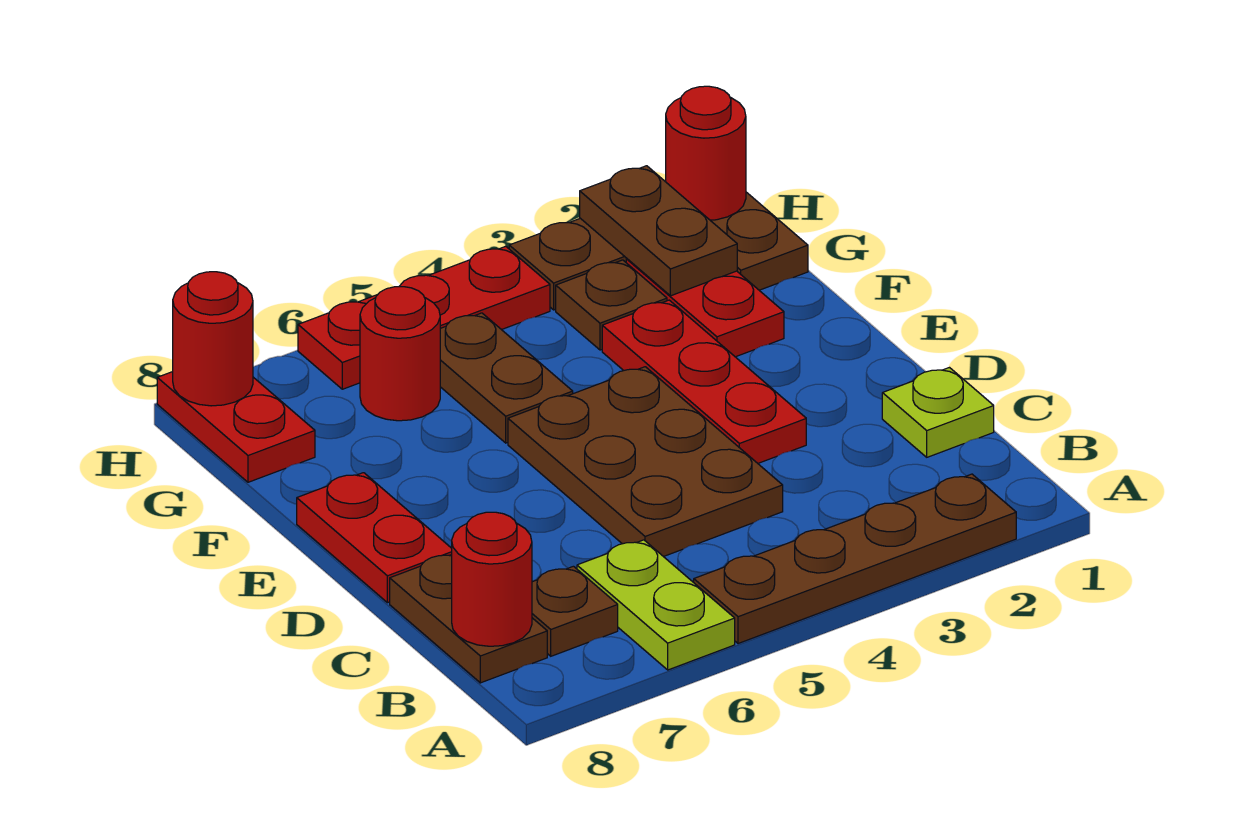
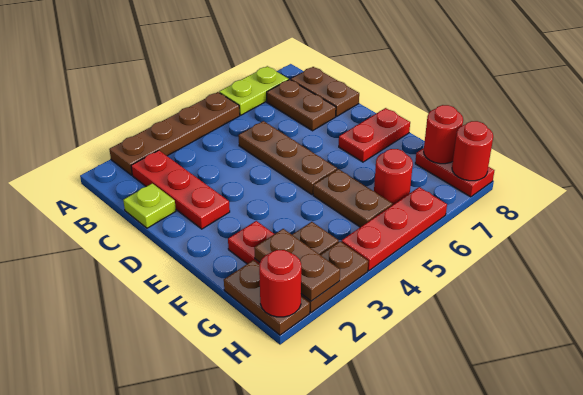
lime plate A6:B6 level 1 -> lime plate A6:A7 level 1
brown plate B7 level 1 -> brown plate B7:C7 level 1
red round brick B8 level 2 -> red round brick G8 level 2
brown plate C4:E5 level 1 -> brown plate C5:E5 level 1
red plate D3:F3 level 1 -> red plate B2:D2 level 1
red plate D8:E8 level 1 -> red plate E7:E8 level 1

